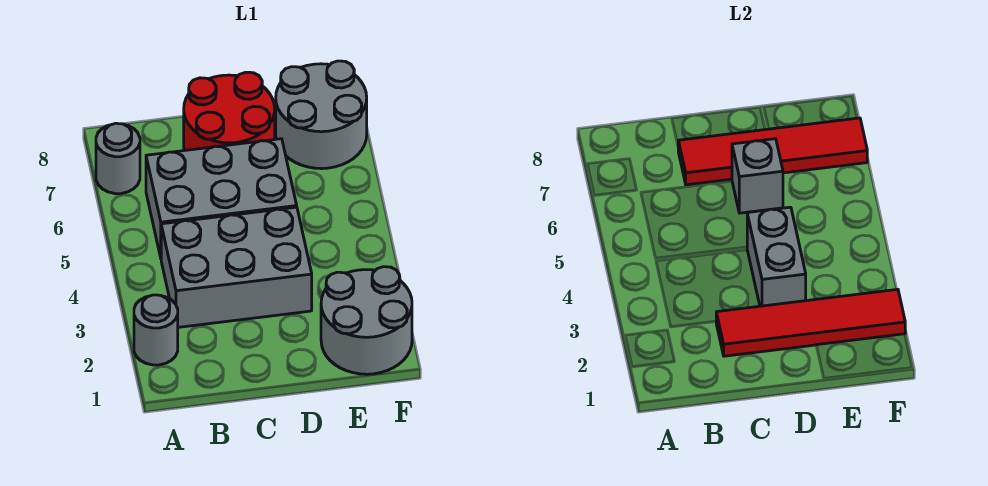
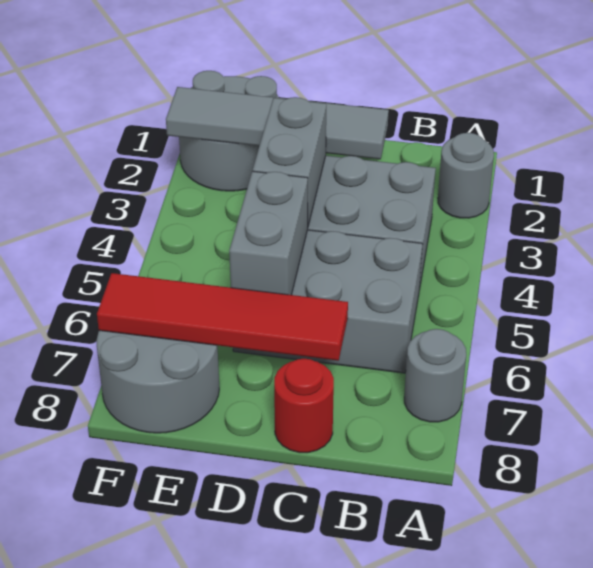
red tile C2:F2 level 2 -> grey tile C2:F2 level 2
red round brick C7:D8 level 1 -> red round brick C8 level 1
grey brick D6 level 2 -> grey brick D5:D6 level 2

